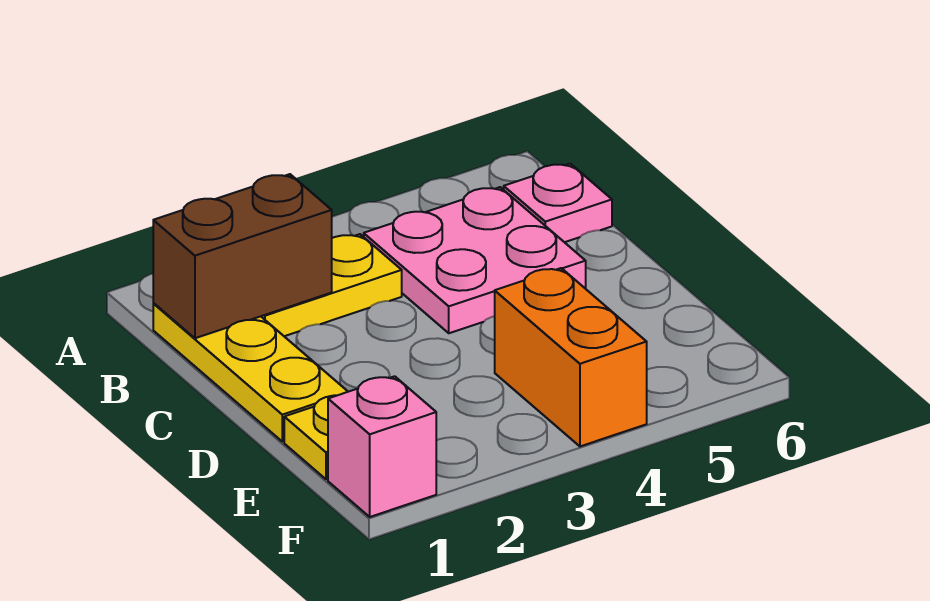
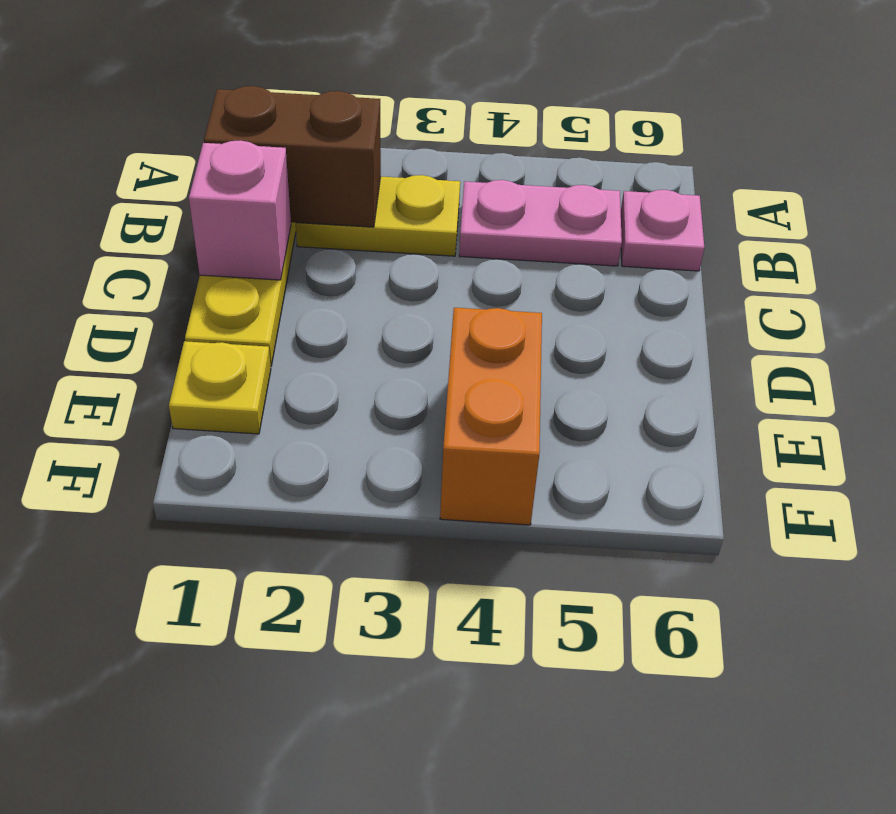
pink plate B4:C5 level 1 -> pink plate B4:B5 level 1
pink brick F1 level 1 -> pink brick C1 level 2

